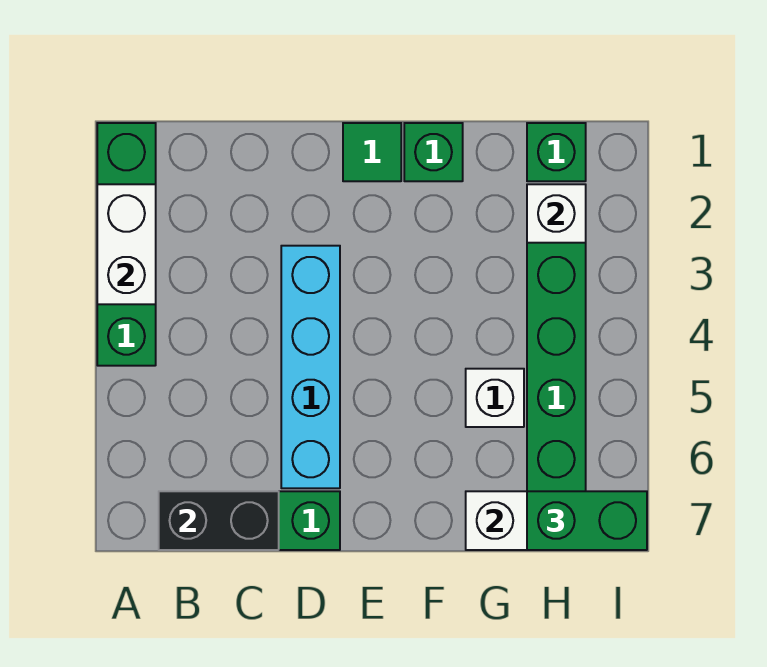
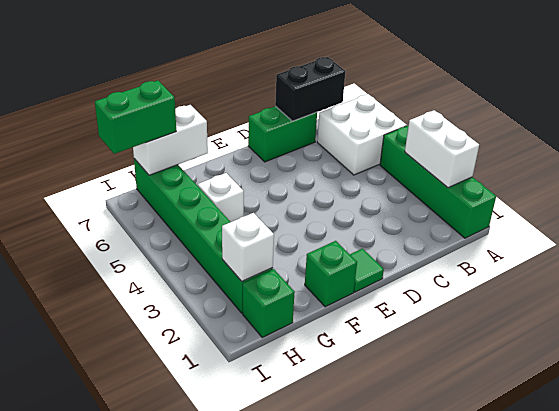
none -> white brick A5:B6 level 1
cyan brick D3:D6 level 1 -> none

